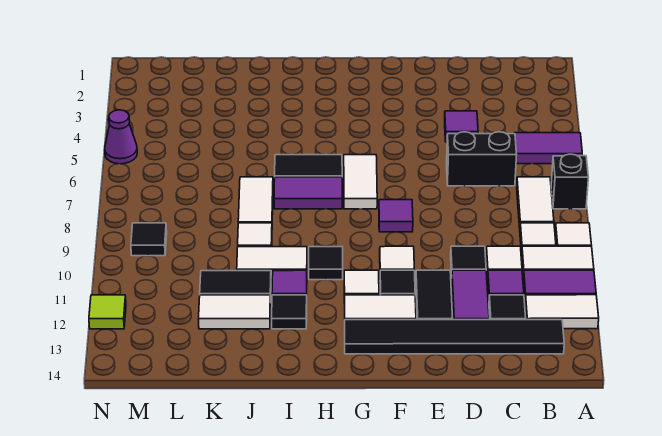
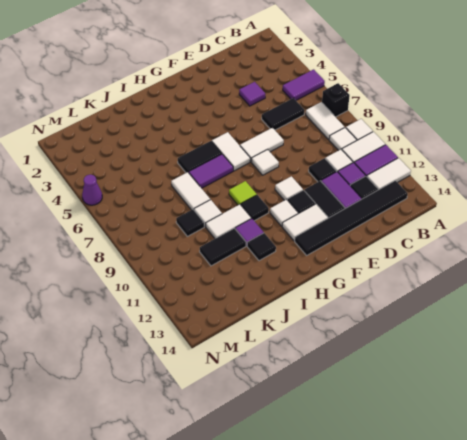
black brick C6:D6 level 1 -> black tile C6:D6 level 1
purple tile F8 level 1 -> white tile F8 level 1
white tile J12:K12 level 1 -> white tile E7:F7 level 1
black tile M9 level 1 -> black tile K9 level 1
lime tile N12 level 1 -> lime tile H9 level 1

